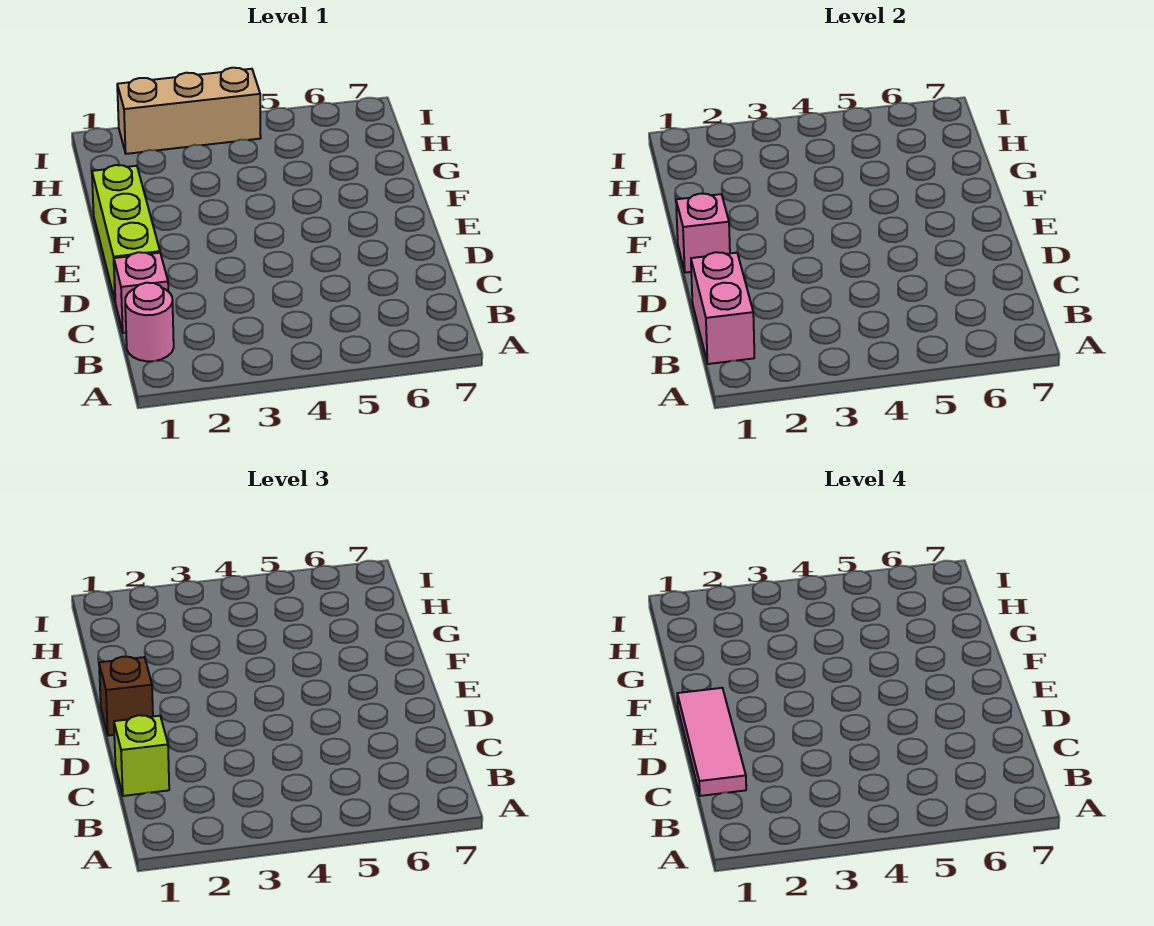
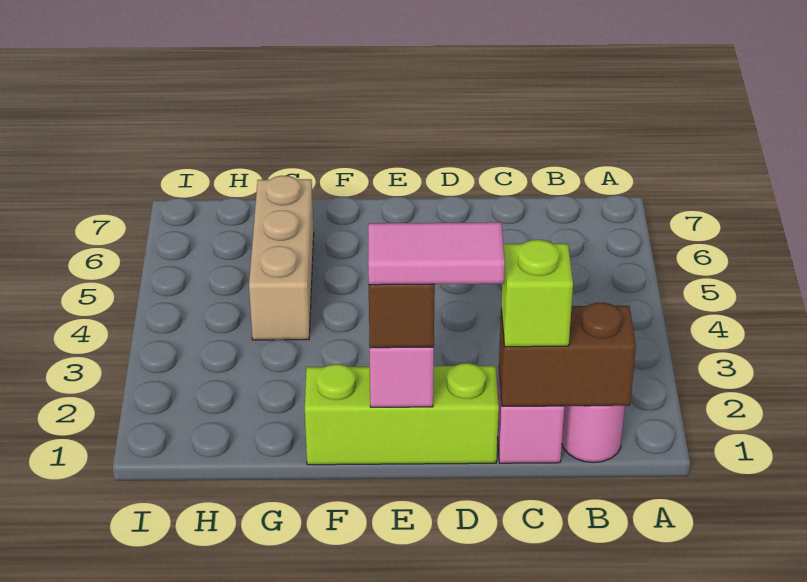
pink brick B1:C1 level 2 -> brown brick B1:C1 level 2
pink tile C1:E1 level 4 -> pink tile D1:E1 level 4
tan brick I2:I4 level 1 -> tan brick G4:G6 level 1

